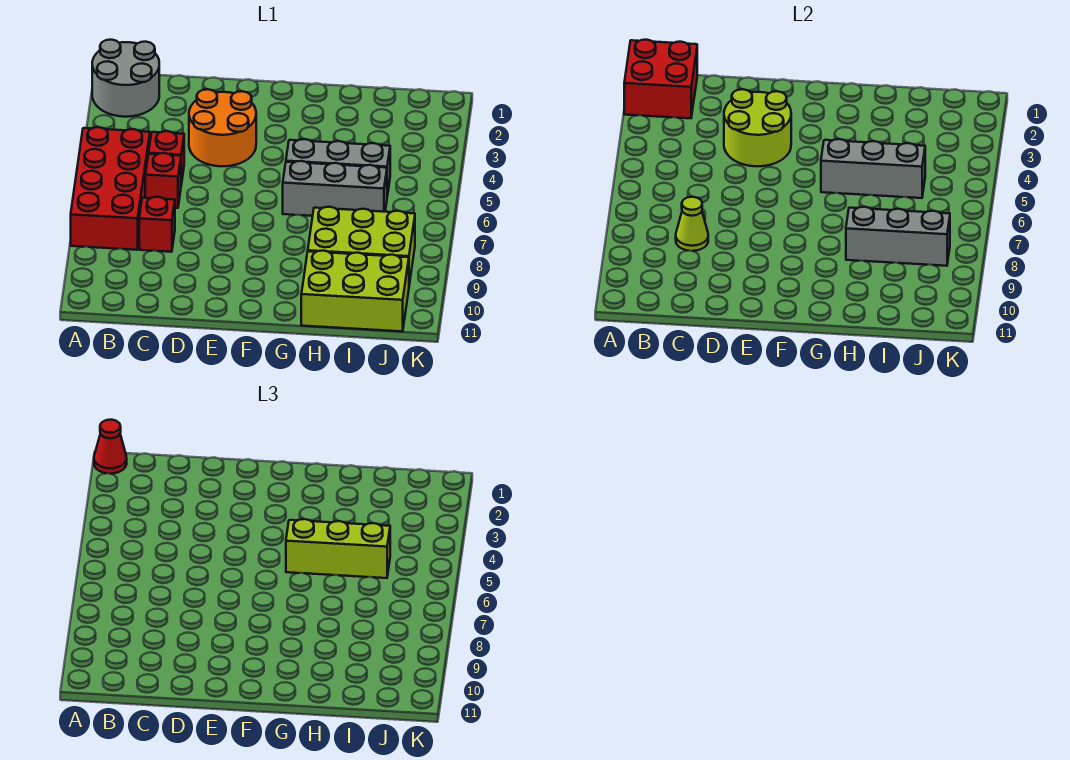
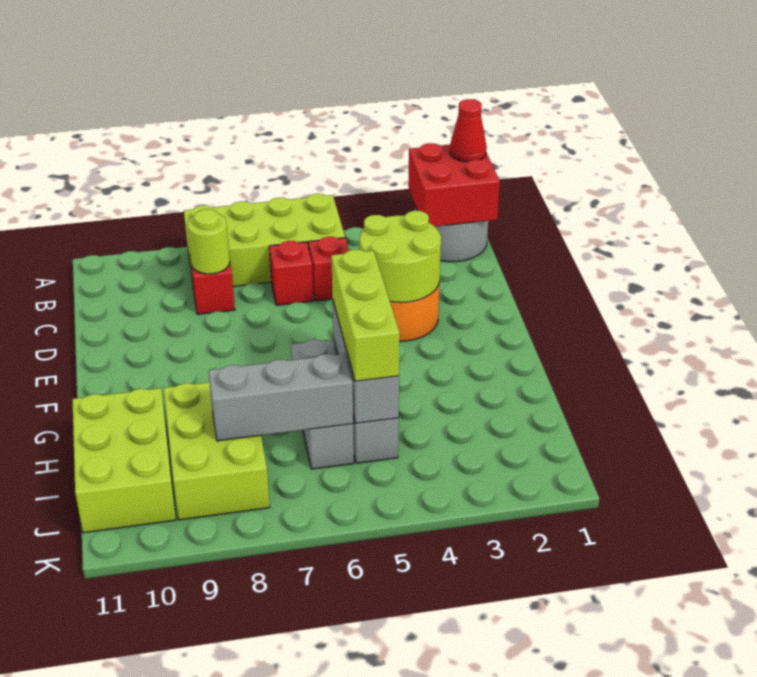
red brick A5:B8 level 1 -> lime brick A5:B8 level 1
lime cone C8 level 2 -> lime round brick C8 level 2
grey brick H8:J8 level 2 -> grey brick I6:I8 level 2

